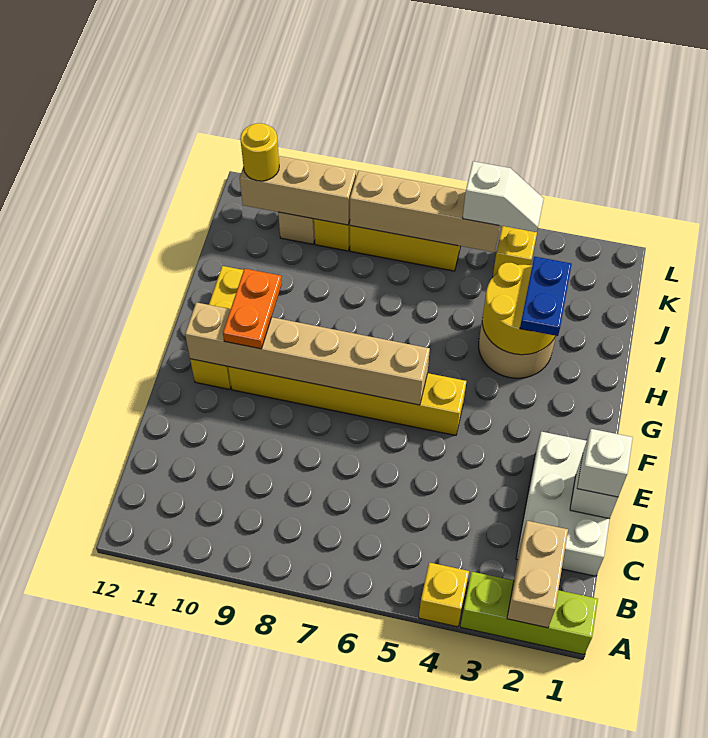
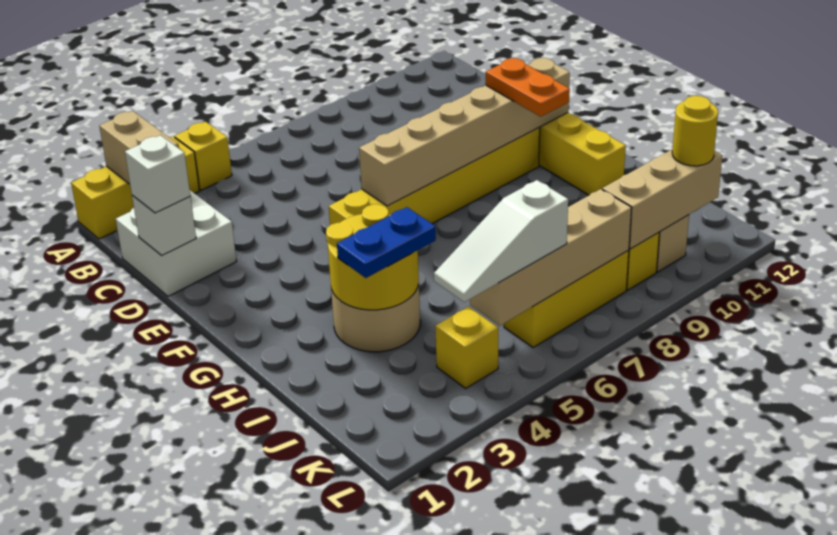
lime brick A1:A3 level 1 -> yellow brick A1:A3 level 1
white brick C1:E2 level 1 -> white brick C1:D2 level 1
blue plate H3:I3 level 3 -> blue plate I3:I4 level 3
white slope K4:K5 level 3 top 5 -> white slope K4:K6 level 3 top 6

